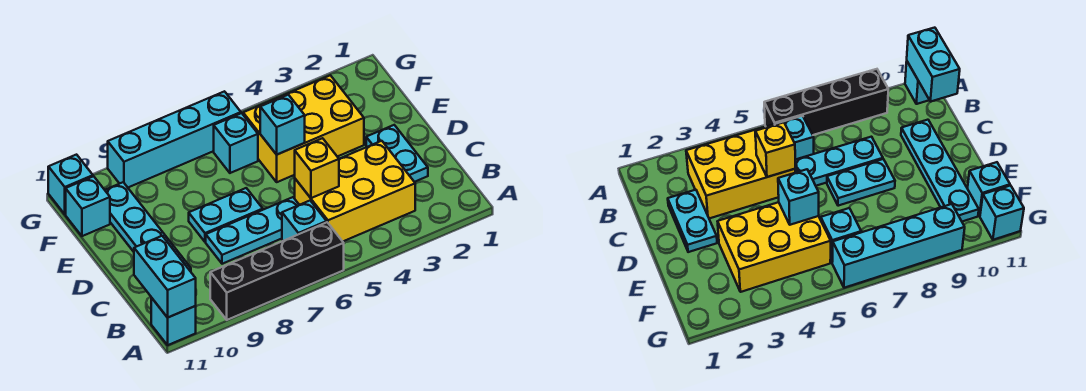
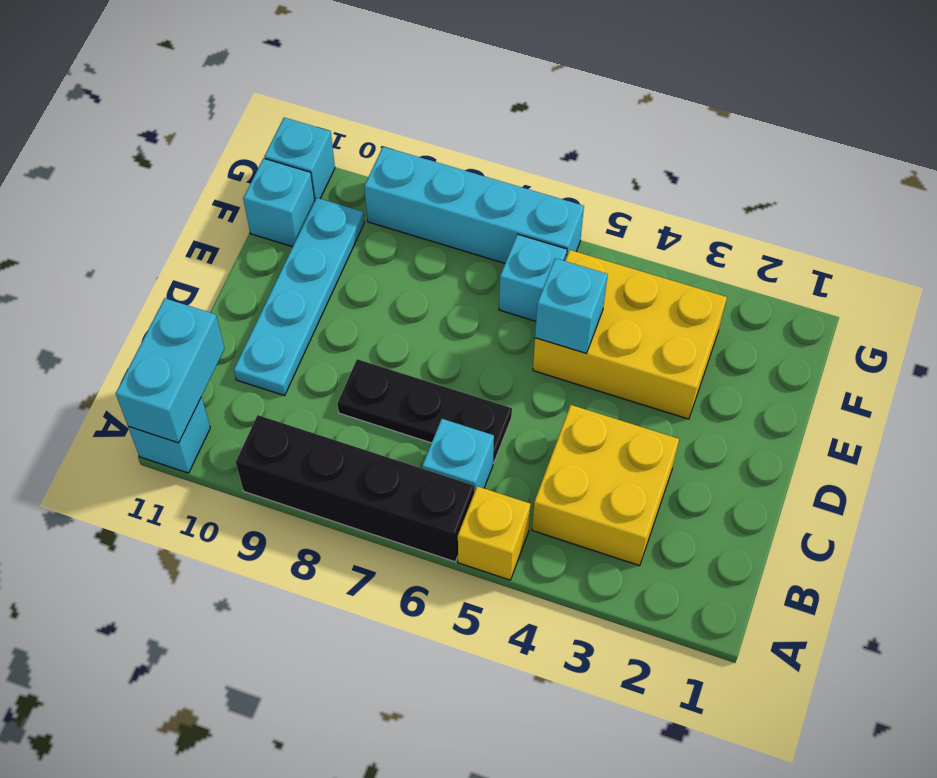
yellow brick B3:C5 level 1 -> yellow brick B3:C4 level 1
cyan plate C2:D2 level 1 -> none
yellow brick C5 level 2 -> yellow brick A5 level 1
cyan plate C6:C8 level 1 -> black plate C6:C8 level 1
cyan plate D7:D8 level 1 -> none

